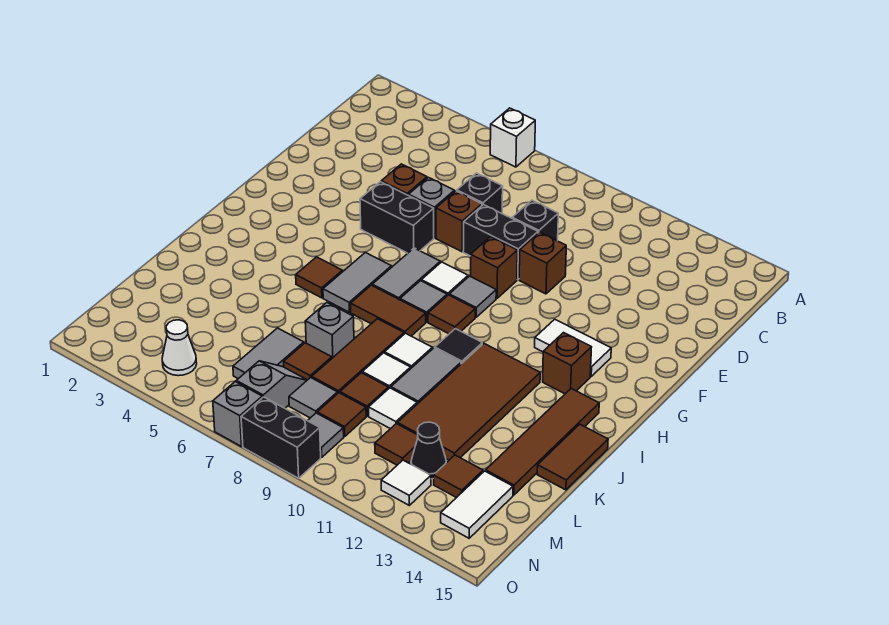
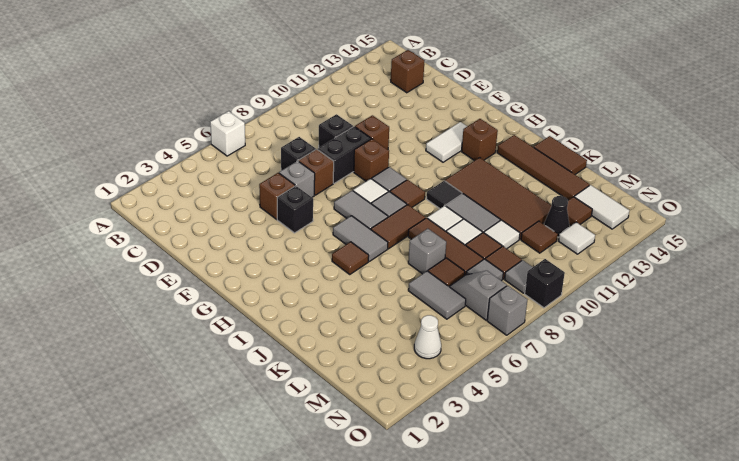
none -> brown brick C14 level 1
black brick F5:F6 level 1 -> black brick F5 level 1
black brick O8:O9 level 1 -> black brick O9 level 1

